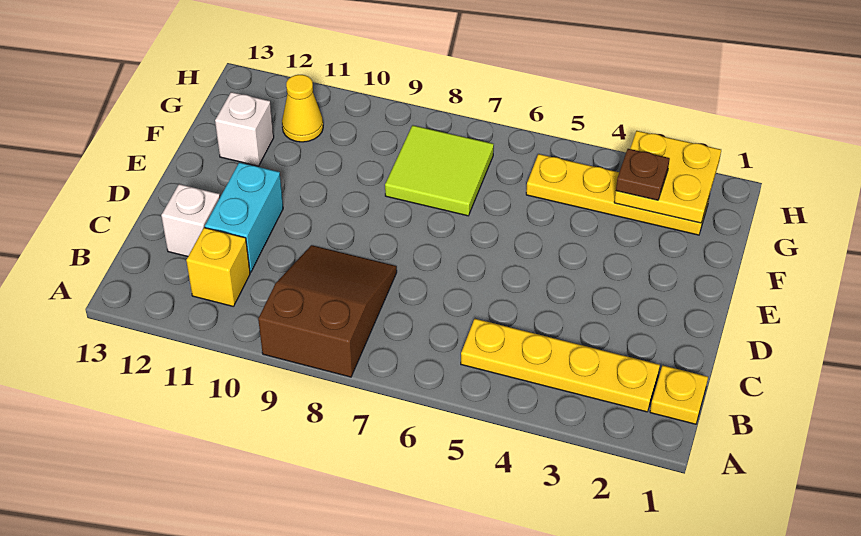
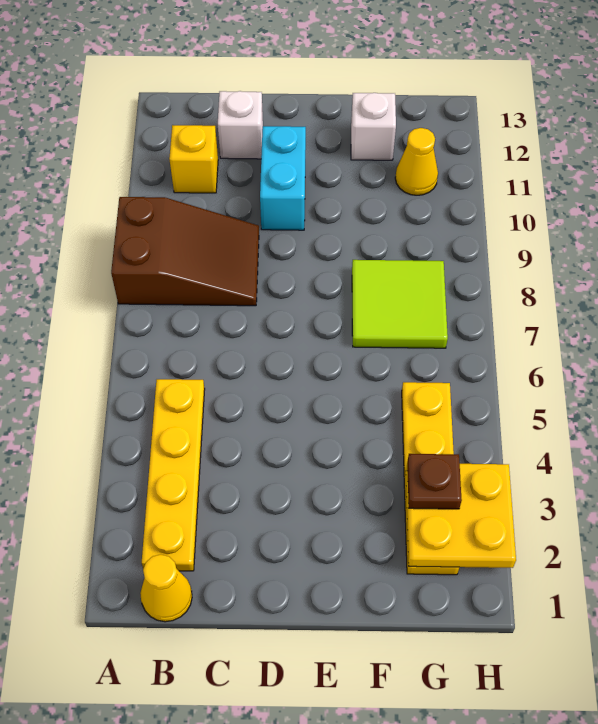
yellow plate B1 level 1 -> yellow cone B1 level 1
cyan brick C11:D11 level 1 -> cyan brick D10:D11 level 1

